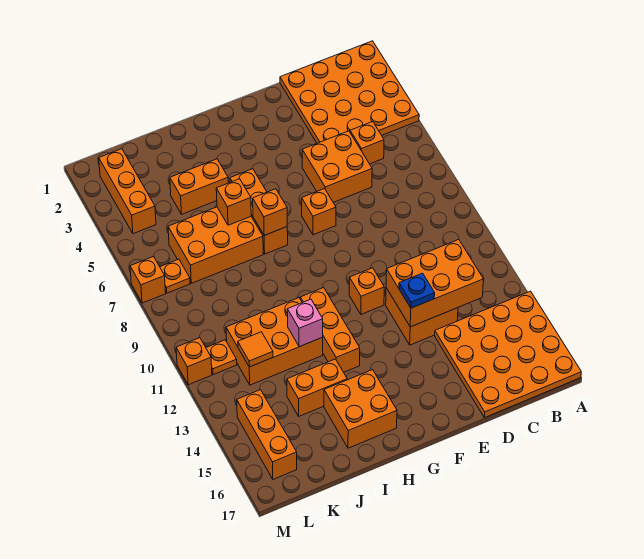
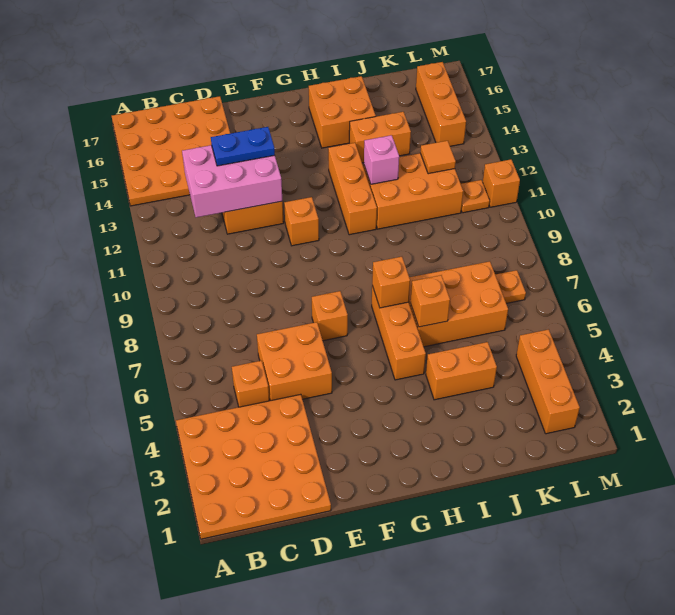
orange brick C12:E13 level 2 -> pink brick C12:E13 level 2
blue plate E13 level 3 -> blue plate D13:E13 level 3
orange brick M7 level 1 -> none

